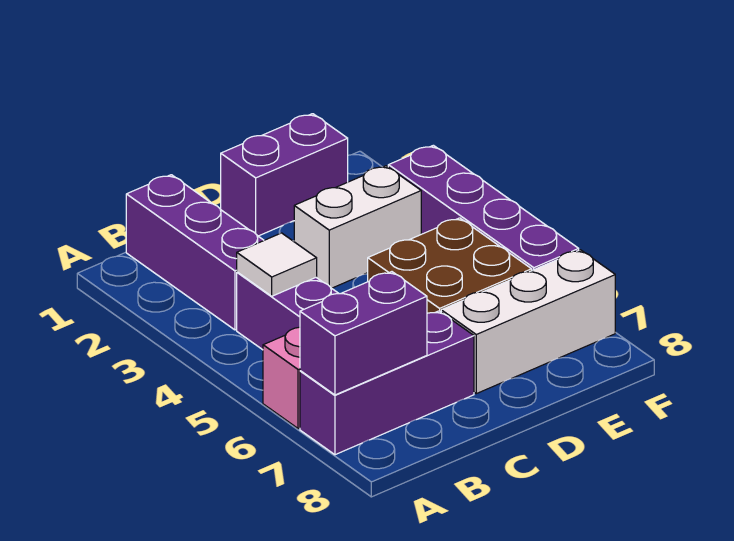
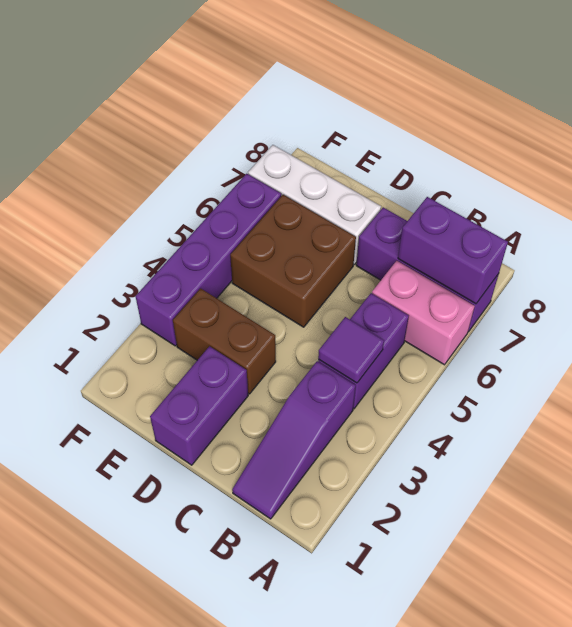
purple brick B1:B3 level 1 -> purple slope B1:B3 level 1 top 3
white tile B4 level 2 -> purple tile B4 level 2
purple brick D1:E1 level 1 -> purple brick D1:D2 level 1
white brick D3:E3 level 1 -> brown brick D3:E3 level 1

